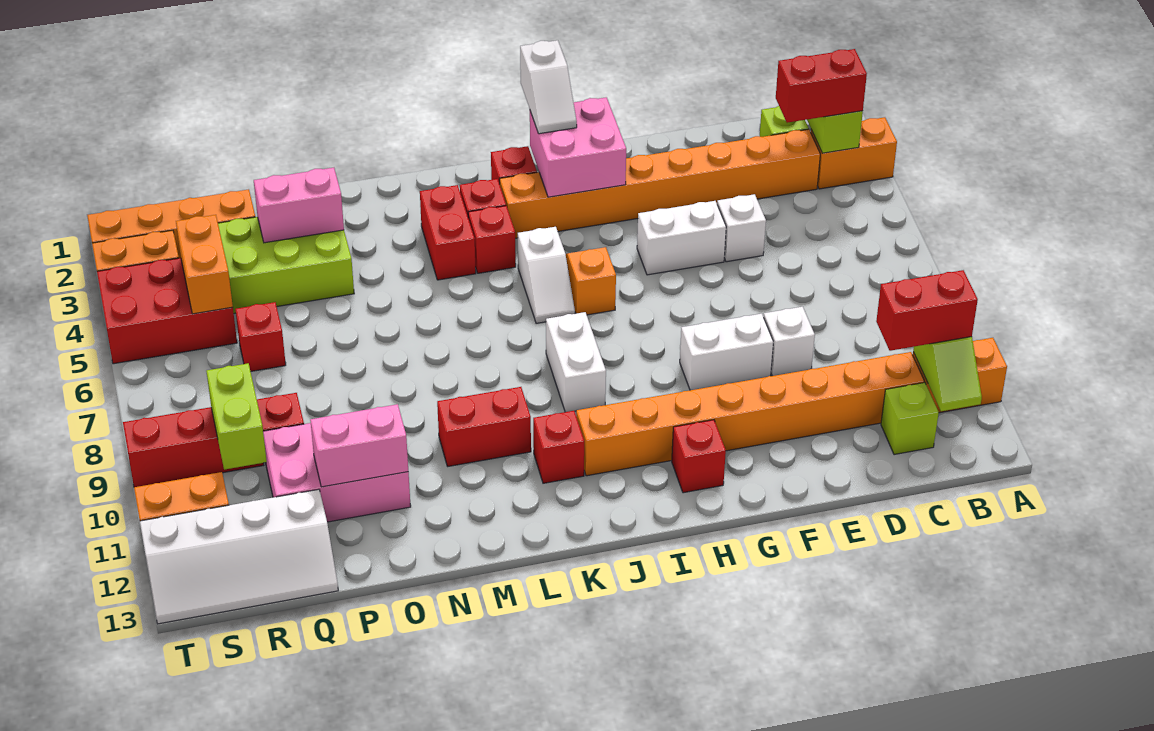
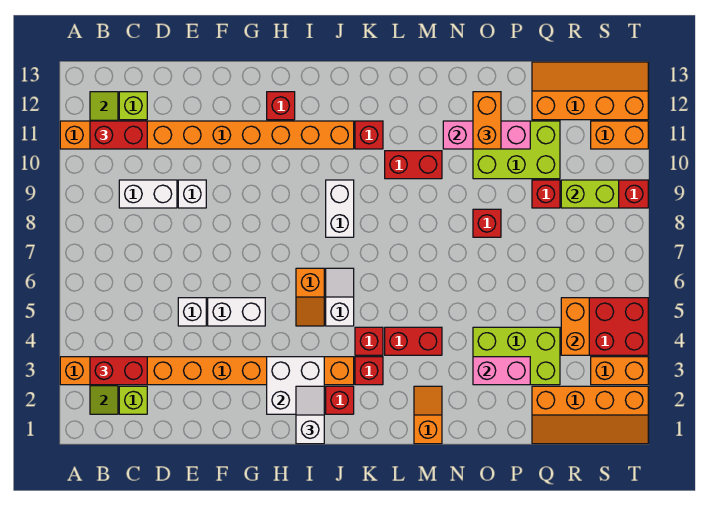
white brick F9:G9 level 1 -> white brick C9:D9 level 1
pink brick H2:I3 level 2 -> white brick H2:I3 level 2
red brick L3:L4 level 1 -> red brick L4:M4 level 1
none -> orange slope M1:M2 level 1 top 1
pink brick O10:Q11 level 1 -> lime brick O10:Q11 level 1
pink brick O11:P11 level 2 -> pink brick N11:P11 level 2
none -> orange brick O11:O12 level 3
red brick Q6 level 1 -> red brick O8 level 1
white slope Q12:T13 level 1 top 12 -> orange slope Q12:T13 level 1 top 12
lime brick R9:R10 level 2 -> lime brick R9:S9 level 2

